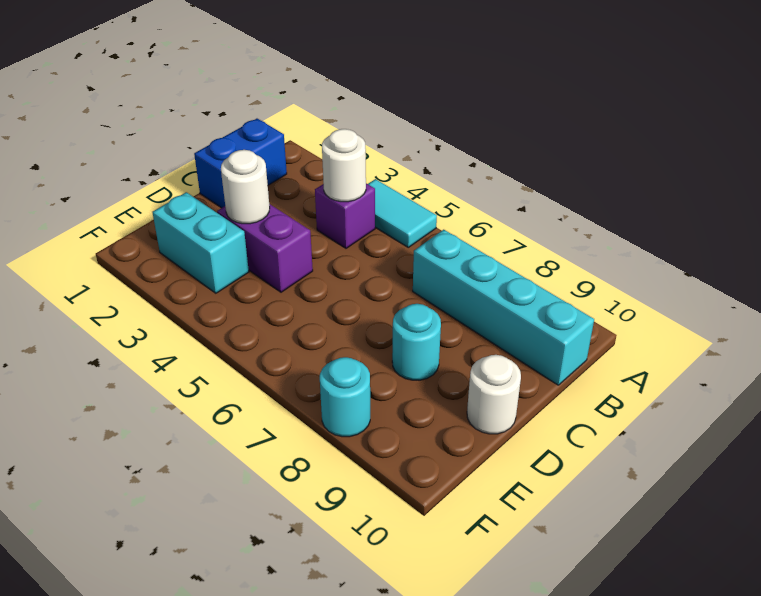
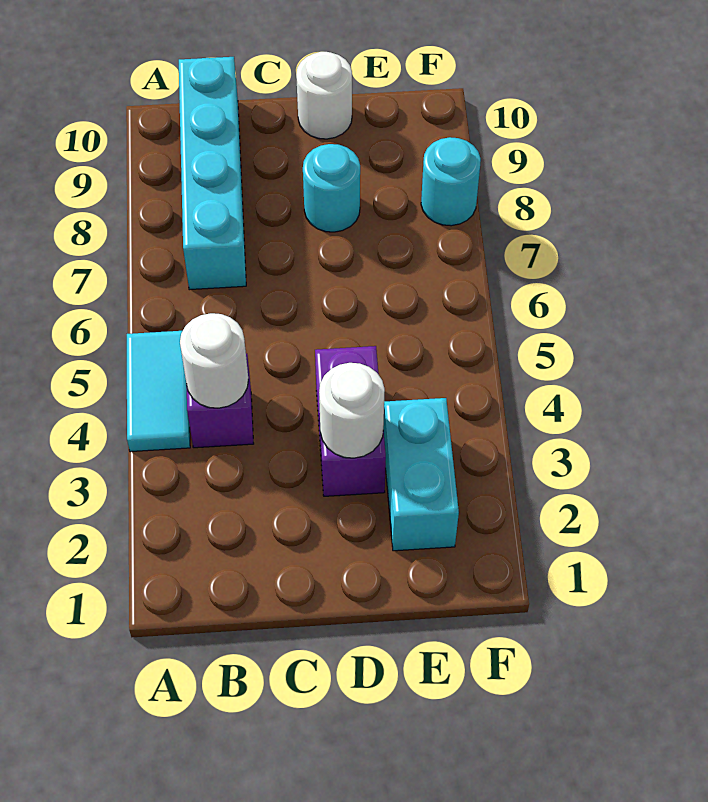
blue brick B1:C1 level 1 -> none

